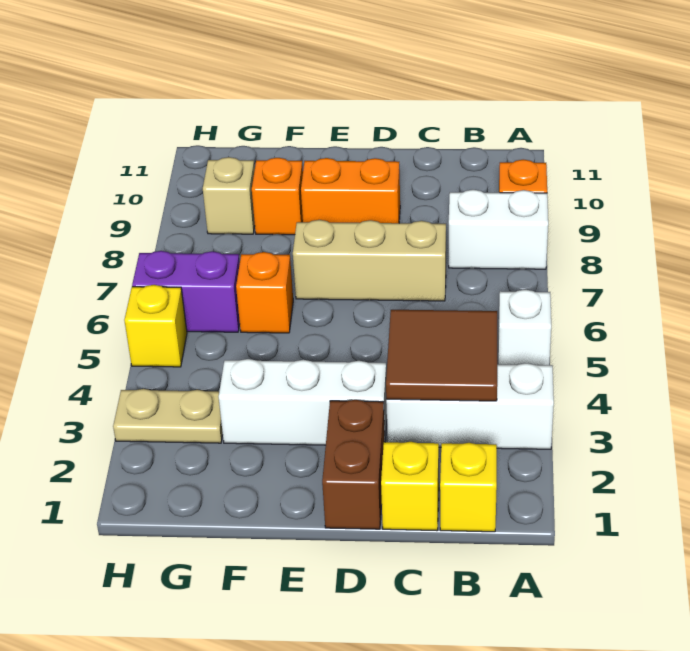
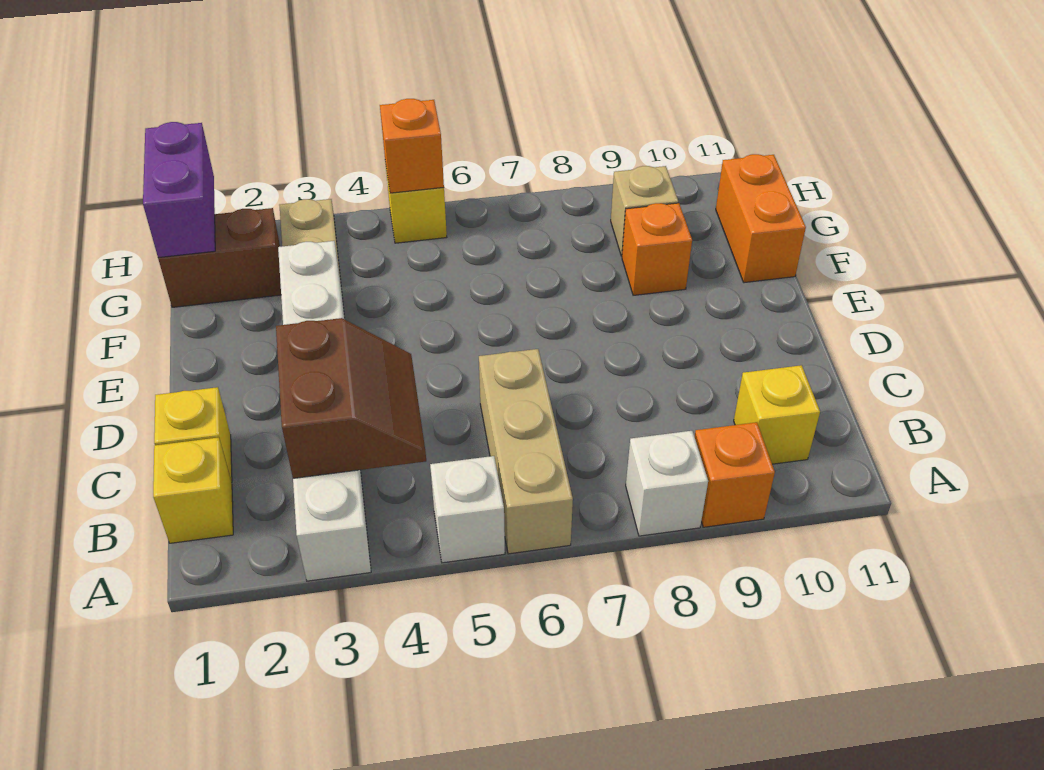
white brick A8:B8 level 1 -> white brick A8 level 1
brown tile B3:C4 level 2 -> brown slope B3:C4 level 2 top 3
none -> yellow brick B10 level 1
tan brick C7:E7 level 1 -> tan brick A6:C6 level 1
brown brick D1:D2 level 1 -> brown brick G1:G2 level 1
orange brick D9:E9 level 1 -> orange brick F11:G11 level 1
orange brick F6 level 1 -> orange brick H5 level 2
purple brick G6:H6 level 1 -> purple brick G1:H1 level 2

